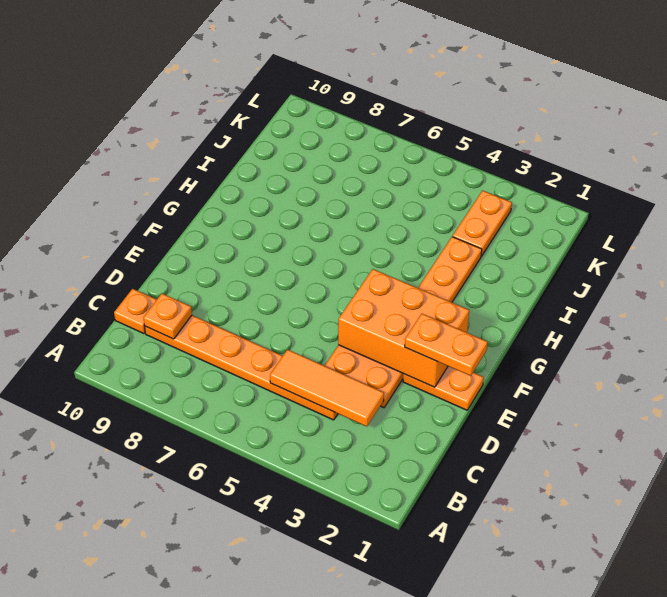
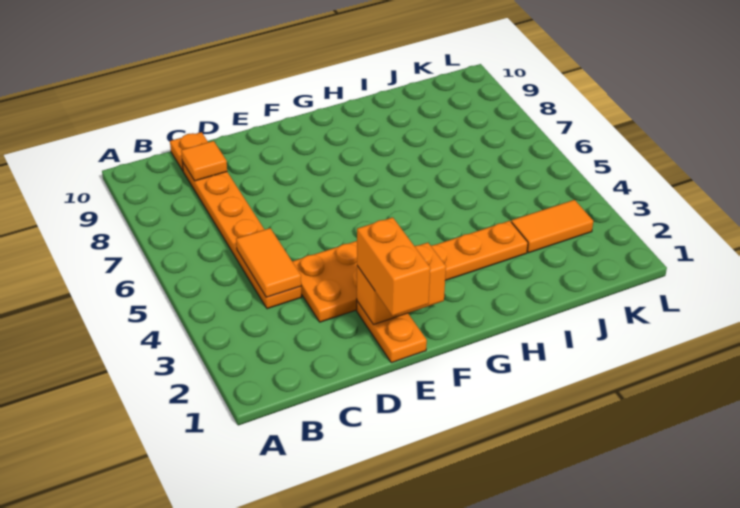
orange tile C3:C5 level 2 -> orange tile C4:C5 level 2
orange plate C9 level 2 -> orange tile C9 level 2
orange plate E1:E2 level 3 -> orange brick E1:E2 level 3
orange brick E2:F4 level 2 -> orange brick E2:F2 level 2
orange plate J3:K3 level 1 -> orange tile J3:K3 level 1

